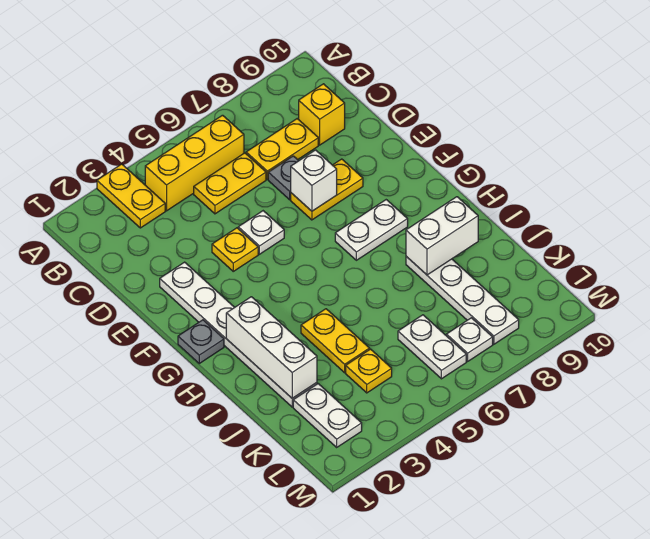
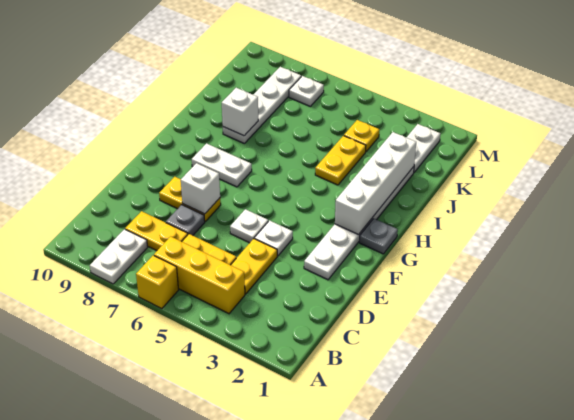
yellow plate A3:B3 level 1 -> yellow plate C4:D4 level 1
yellow brick C9 level 1 -> yellow brick A6 level 1
yellow plate E4 level 1 -> white plate E4 level 1
white brick H2:J2 level 2 -> white brick G2:J2 level 2
white brick I8:I9 level 2 -> white brick I8 level 2
white plate K6:L6 level 1 -> white plate A8:B8 level 1

